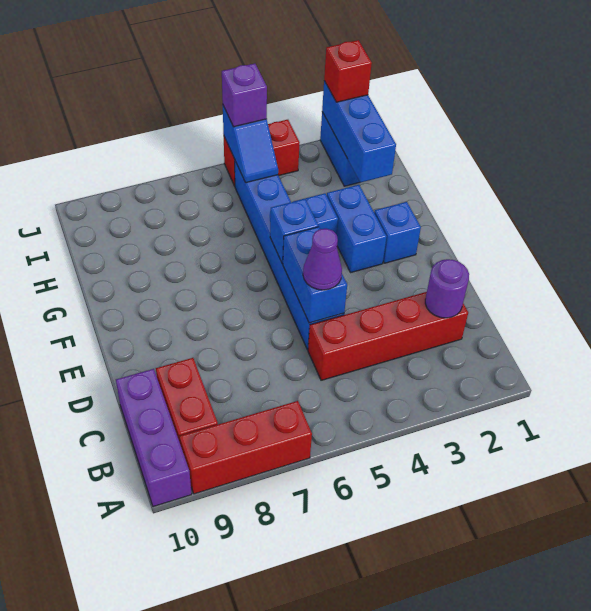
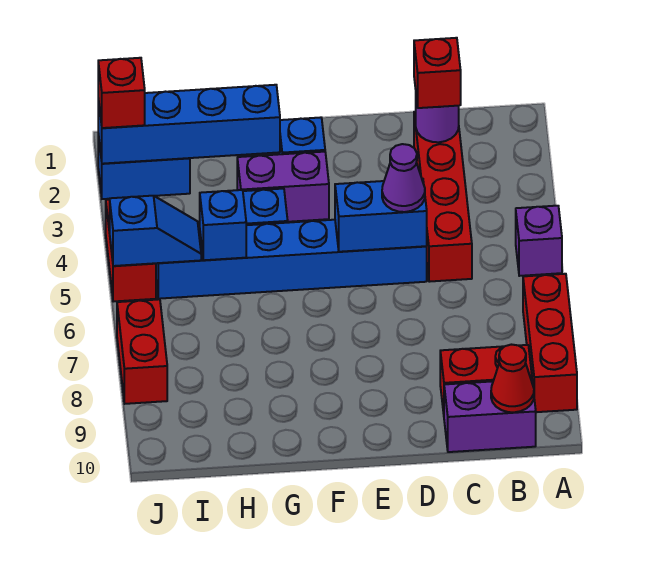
purple brick A10:C10 level 1 -> purple brick B10:C10 level 1
none -> red cone B10 level 2
none -> red brick C2 level 3
blue brick F3:G3 level 1 -> purple brick F3:G3 level 1
blue brick F5 level 2 -> blue brick H5 level 2
blue brick H2:J2 level 2 -> blue brick G2:J2 level 2
purple brick J5 level 3 -> purple brick A5 level 1
none -> red brick J7:J8 level 1

